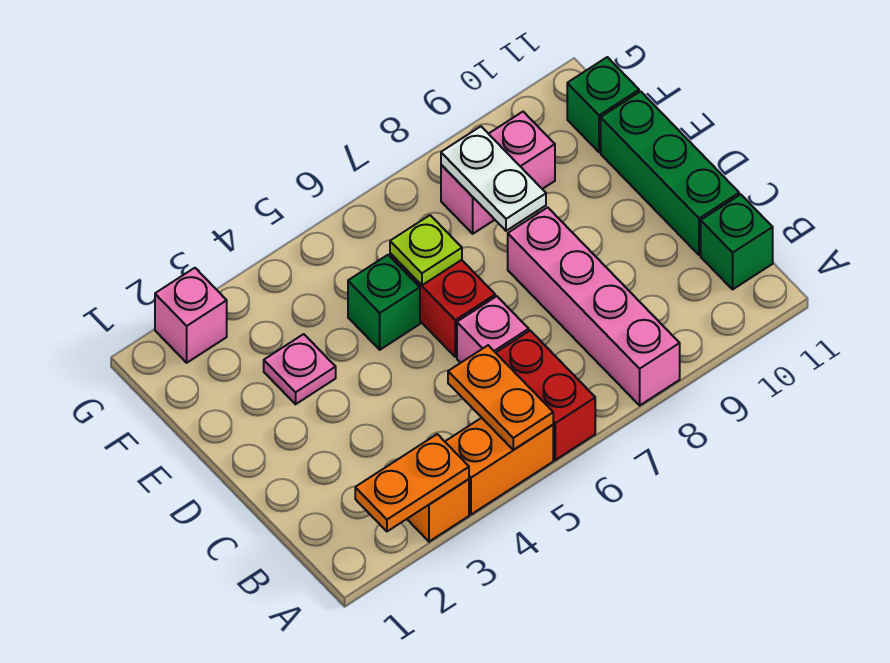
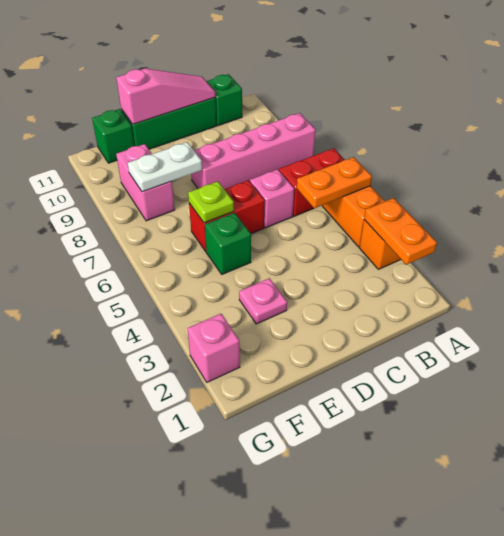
none -> pink slope C11:E11 level 2 top E

